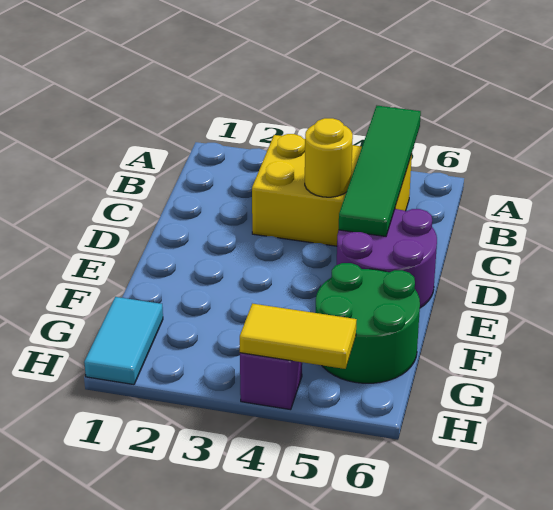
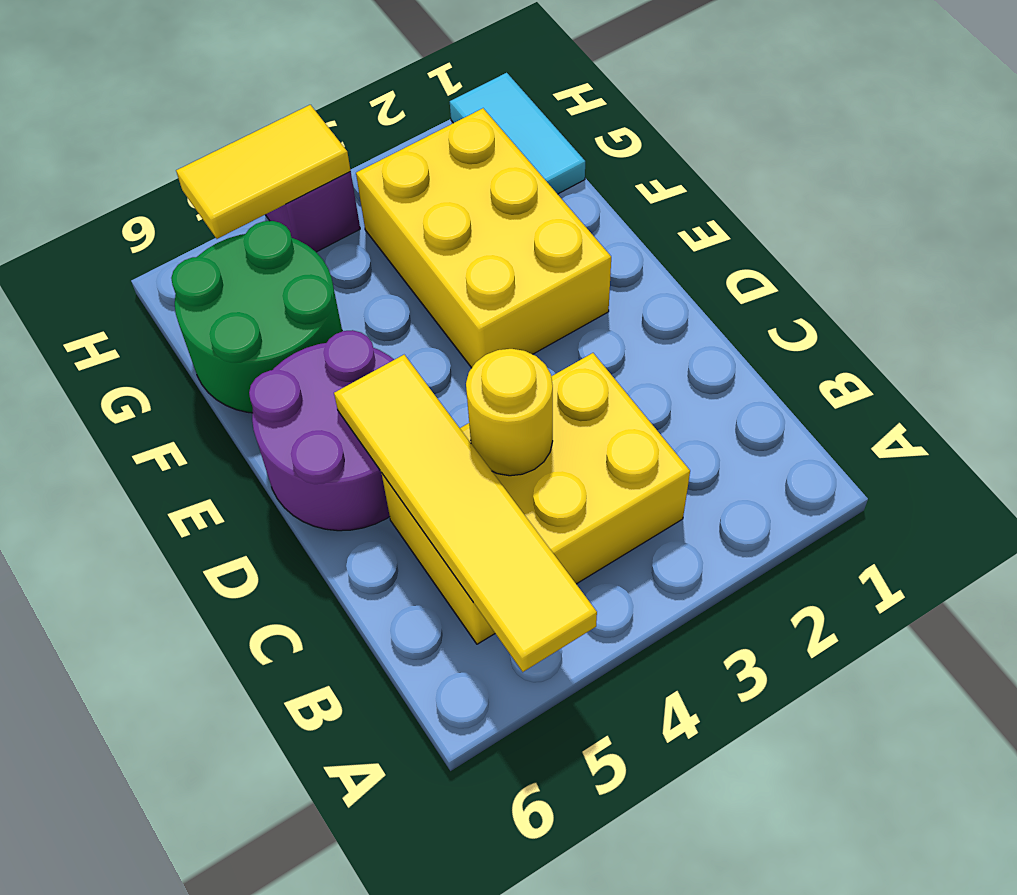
green tile A5:D5 level 2 -> yellow tile A5:D5 level 2
none -> yellow brick E2:G3 level 1

